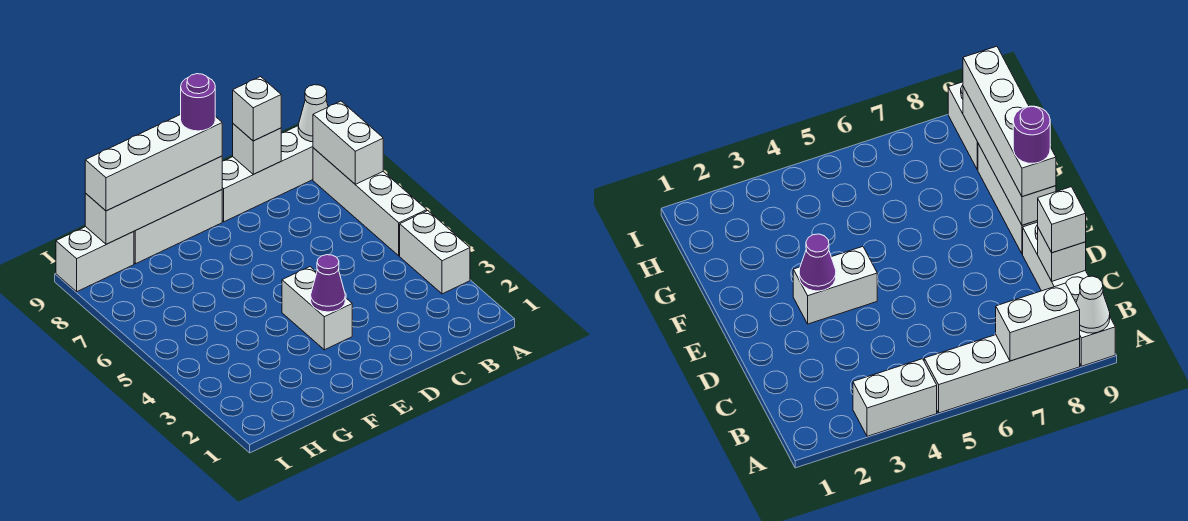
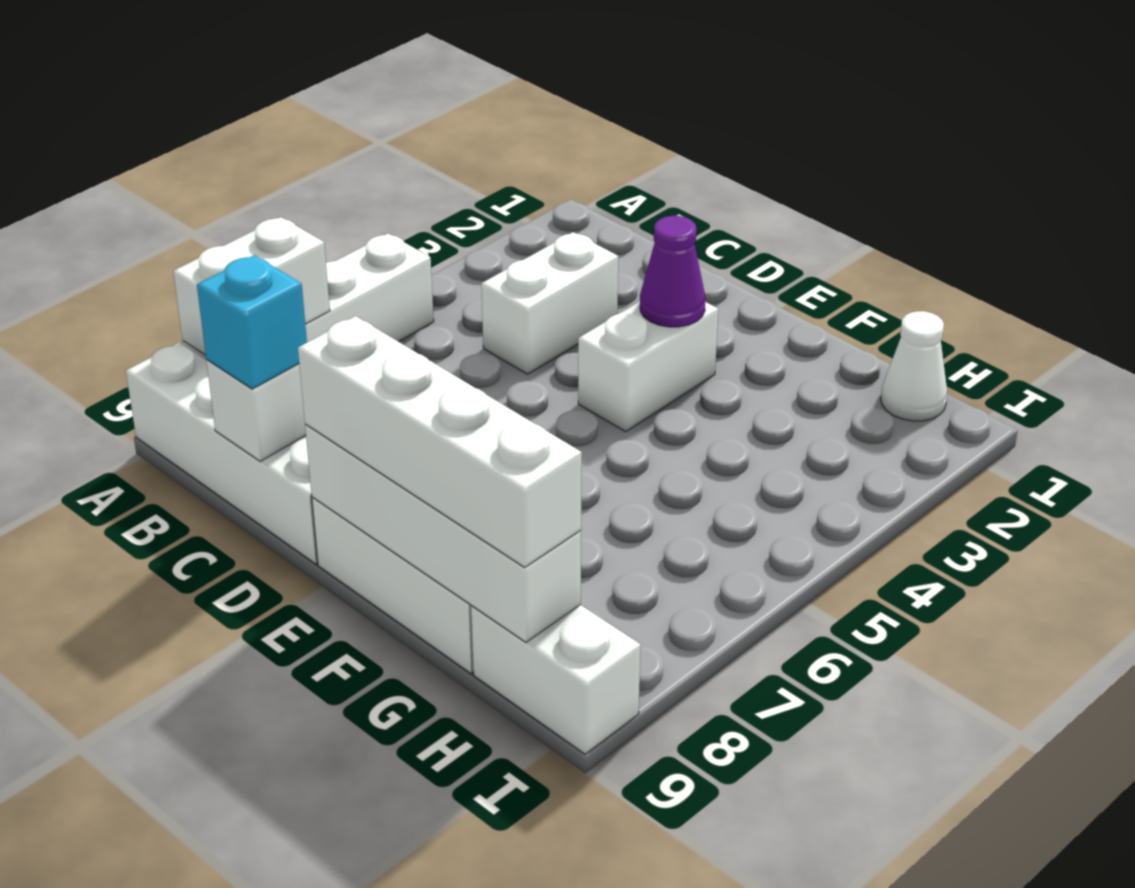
white brick A3:A4 level 1 -> white brick C3:C4 level 1
white cone A9 level 2 -> white cone H1 level 1
white brick C9 level 3 -> cyan brick C9 level 3
purple round brick E9 level 4 -> none

